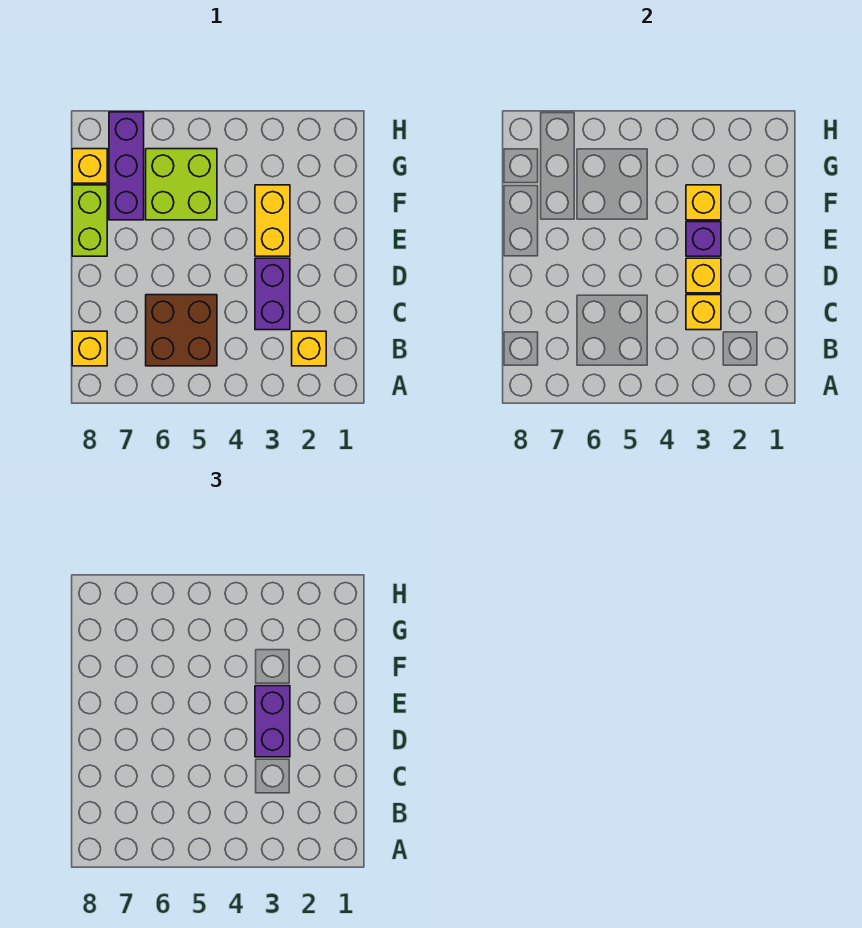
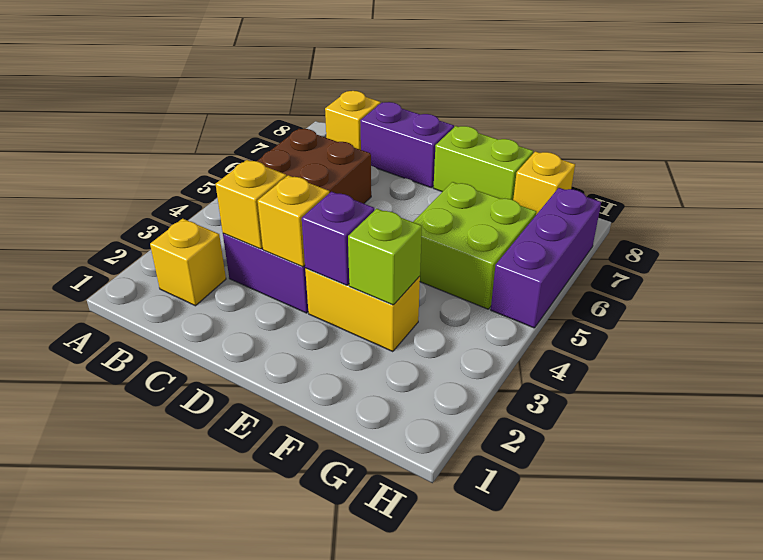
purple brick D3:E3 level 3 -> purple brick C8:D8 level 1
yellow brick F3 level 2 -> lime brick F3 level 2
purple brick F7:H7 level 1 -> purple brick H5:H7 level 1

